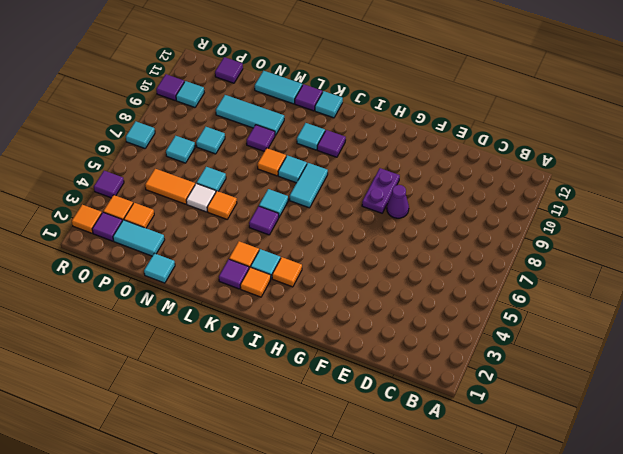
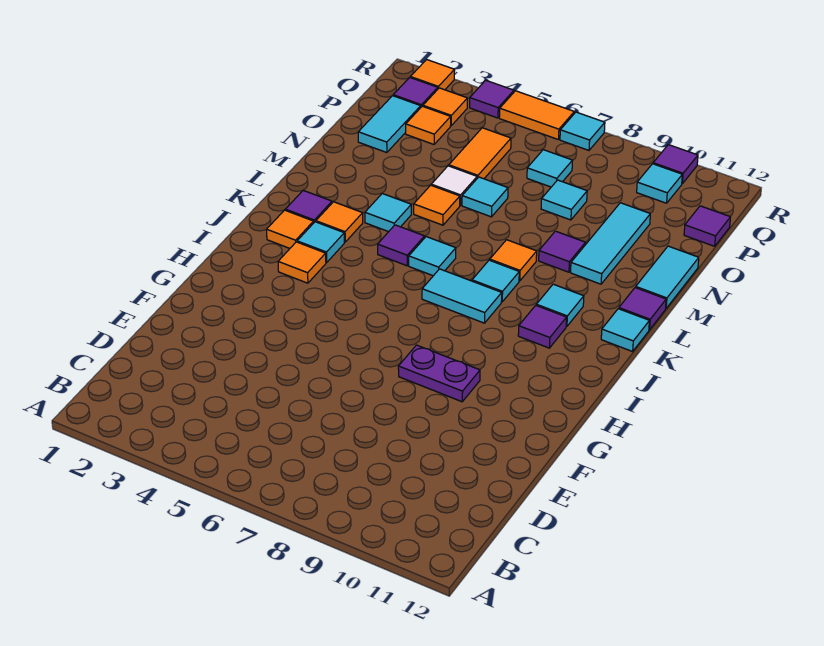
purple cone F8 level 1 -> none
cyan tile N1 level 1 -> cyan tile L4 level 1
none -> orange tile R5:R6 level 1

